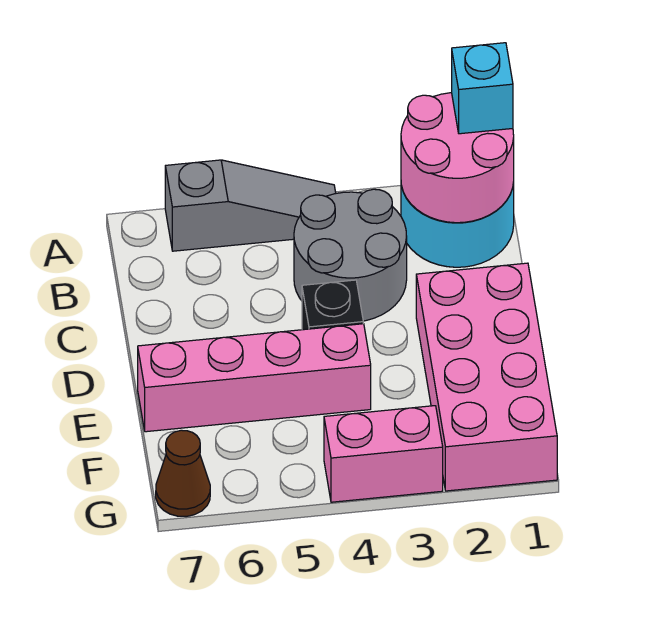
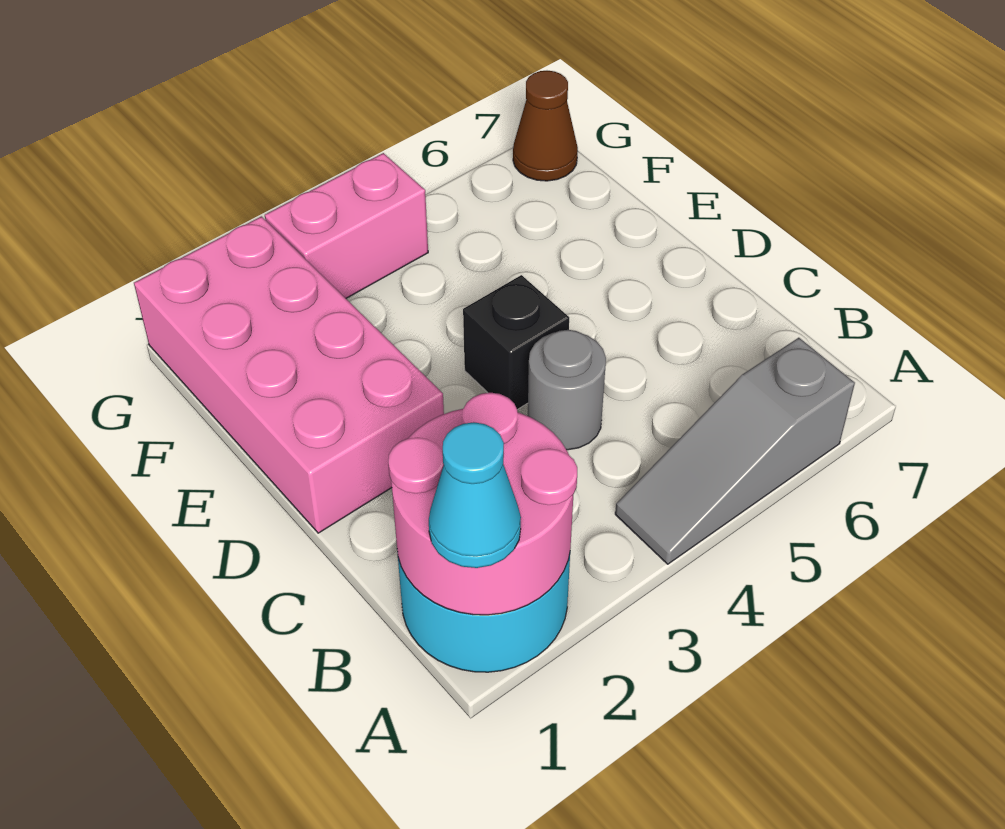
cyan brick A1 level 3 -> cyan cone A1 level 3
grey round brick B3:C4 level 1 -> grey round brick C4 level 1
pink brick E4:E7 level 1 -> none

